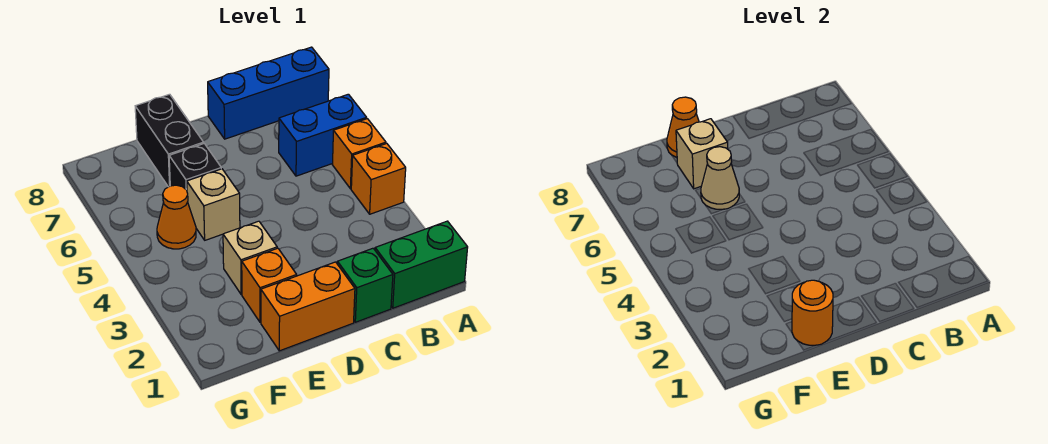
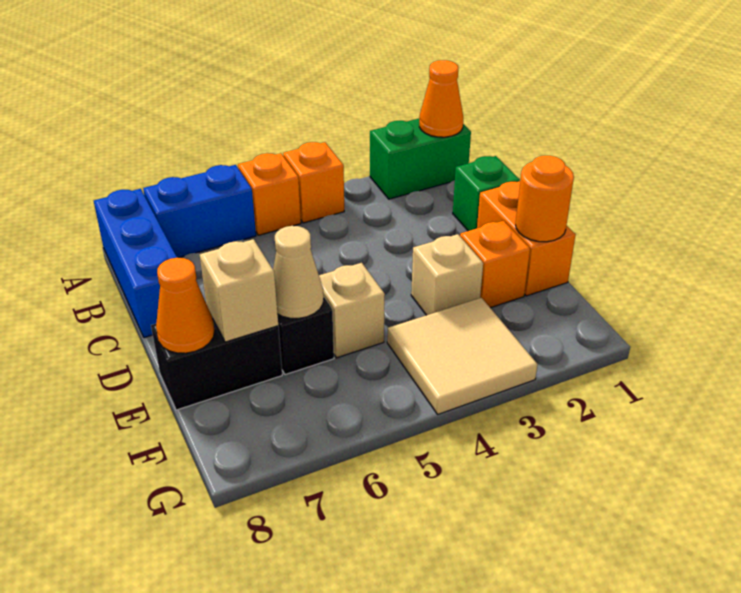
green brick A1:B1 level 1 -> green brick A1:A2 level 1
blue brick A6:B6 level 1 -> blue brick A6:A7 level 1
none -> tan tile F3:G4 level 1
orange cone F5 level 1 -> orange cone A1 level 2

